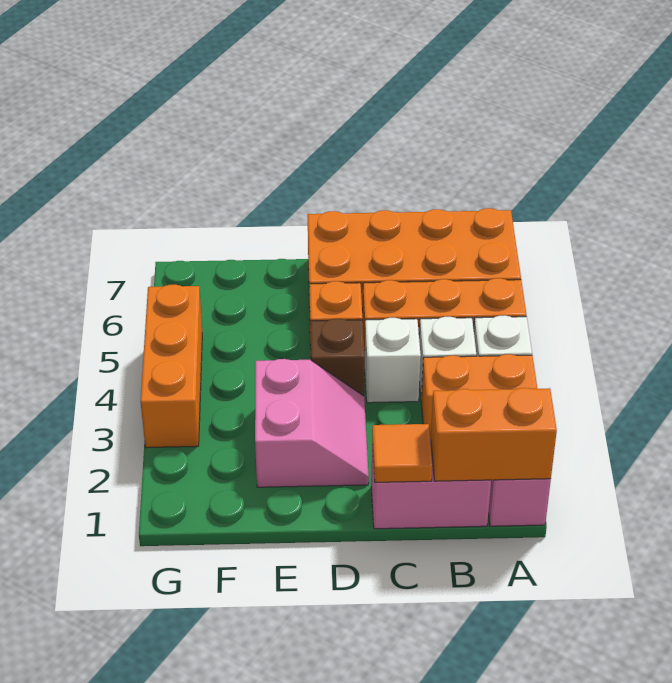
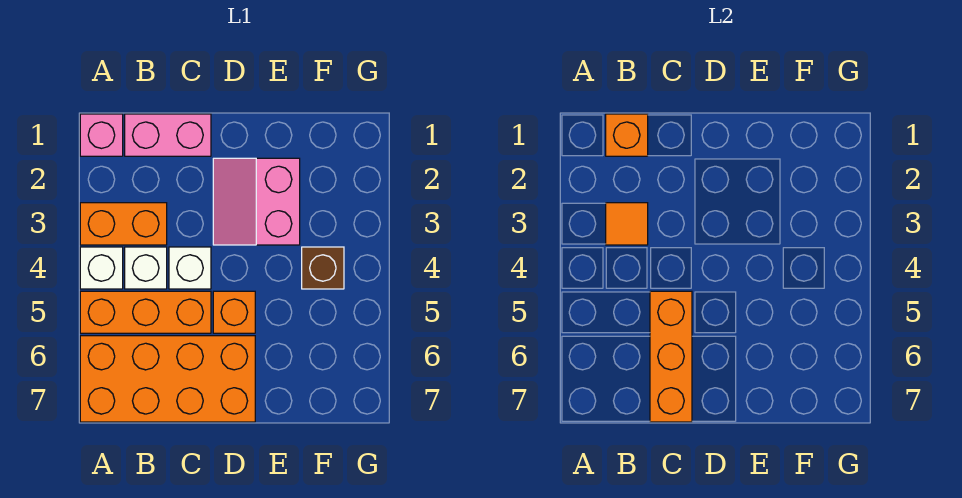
orange brick A1:B1 level 2 -> orange brick B1 level 2
orange tile C1 level 2 -> orange tile B3 level 2
brown brick D4 level 1 -> brown brick F4 level 1
orange brick G3:G5 level 1 -> orange brick C5:C7 level 2

